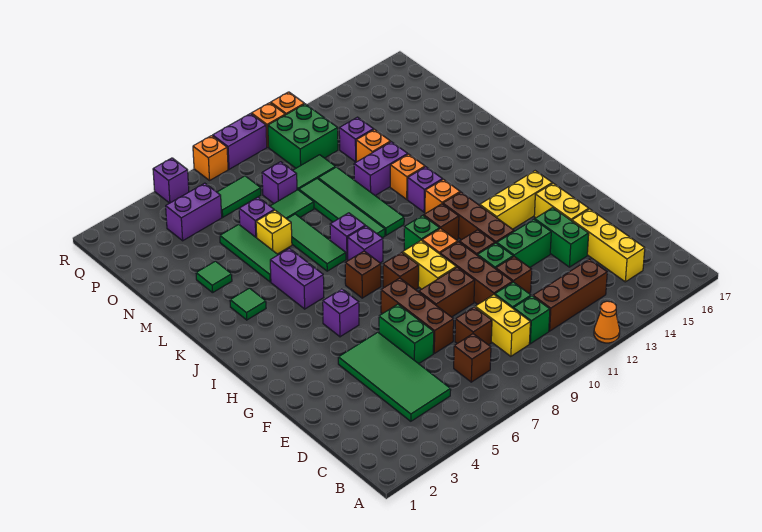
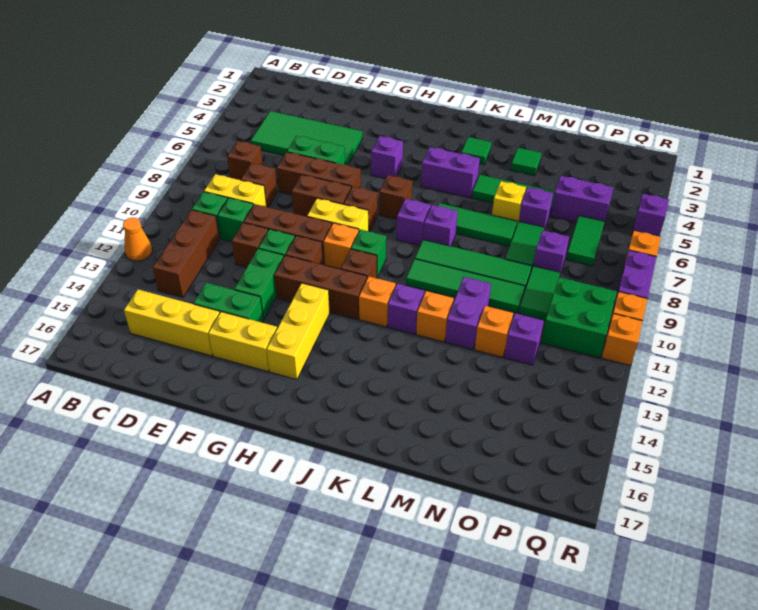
brown brick F8:F9 level 1 -> brown brick F8:G8 level 1
purple brick P4:P5 level 1 -> purple brick O5:P5 level 1

